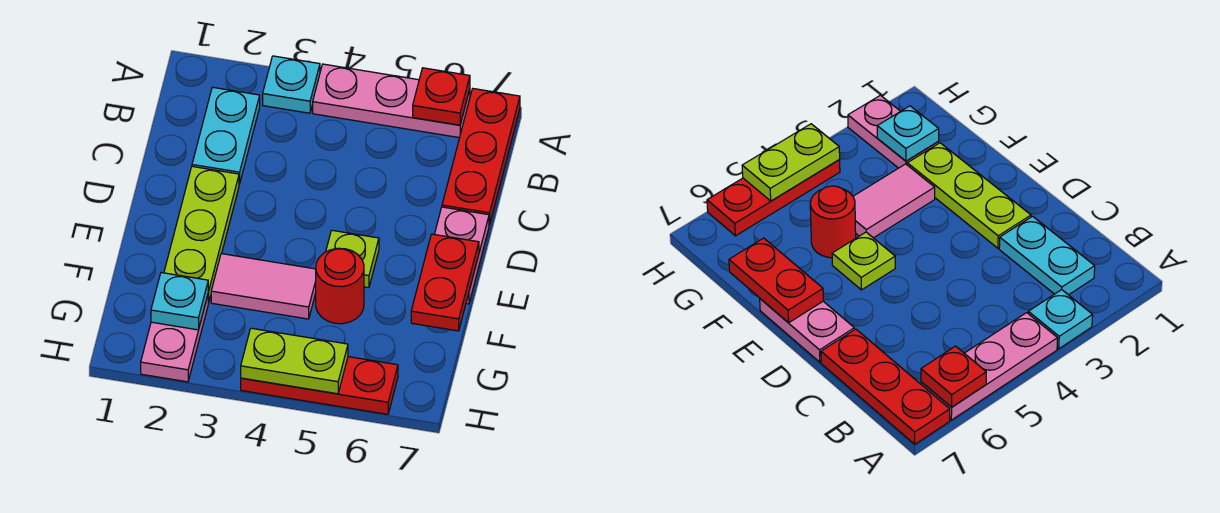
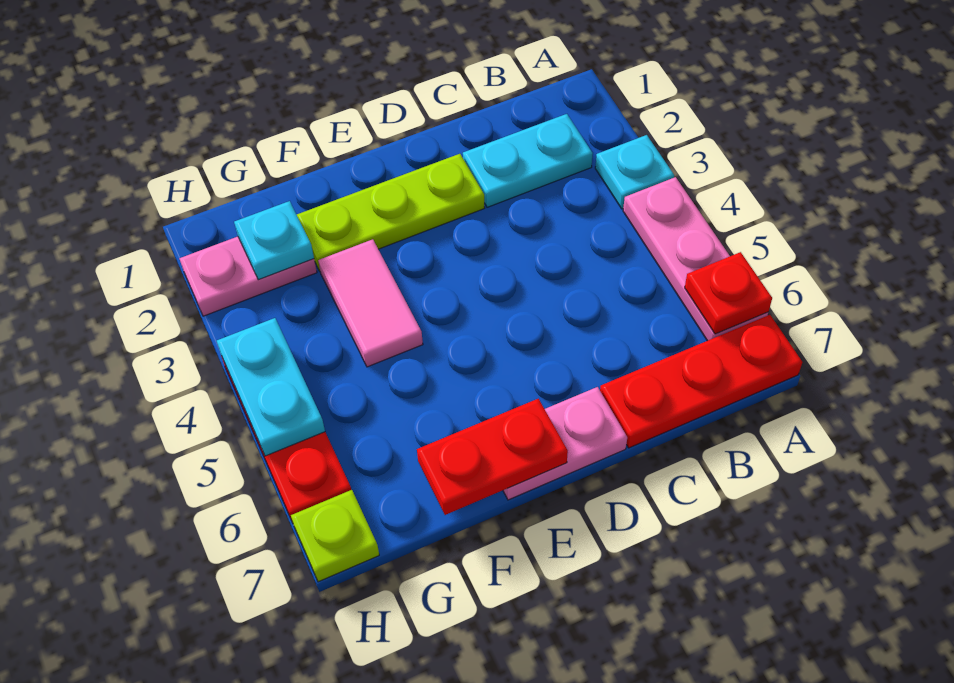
lime plate E5 level 1 -> lime plate H7 level 1
red round brick F5 level 1 -> none
lime plate H4:H5 level 2 -> cyan plate H4:H5 level 2

